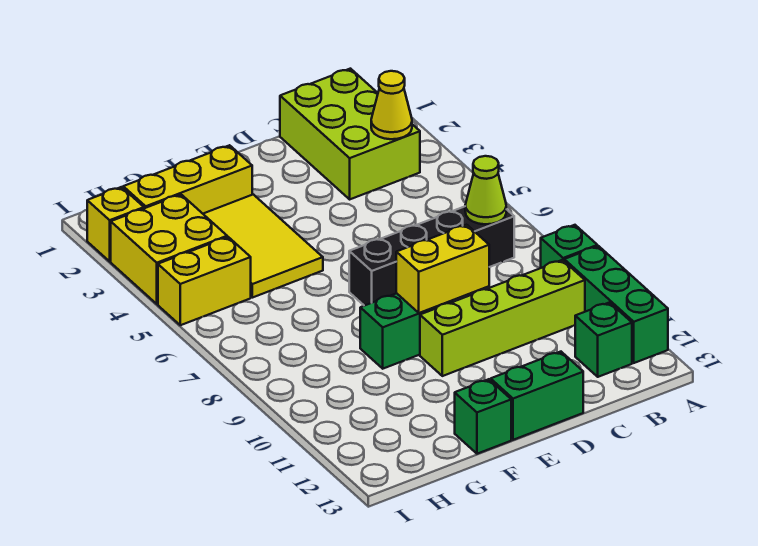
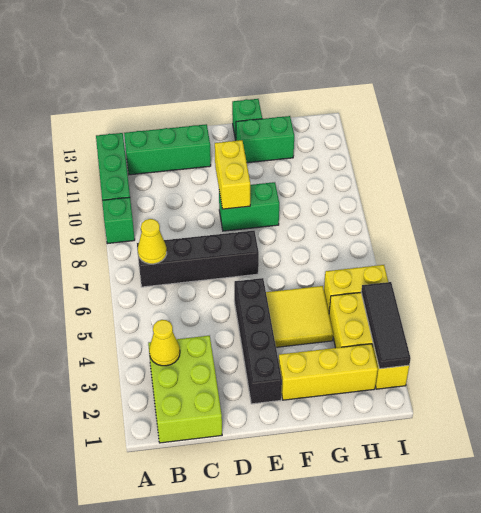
lime cone B7 level 2 -> yellow cone B7 level 2
lime brick B10:E10 level 1 -> none
green brick B12 level 1 -> green brick B12:D12 level 1
yellow brick D9:E9 level 2 -> yellow brick E9:E10 level 2
green brick D13:E13 level 1 -> green brick F12:G12 level 1
none -> black brick E2:E5 level 1
yellow tile F3:G5 level 1 -> yellow tile F4:G5 level 1
none -> black tile I2:I4 level 2

